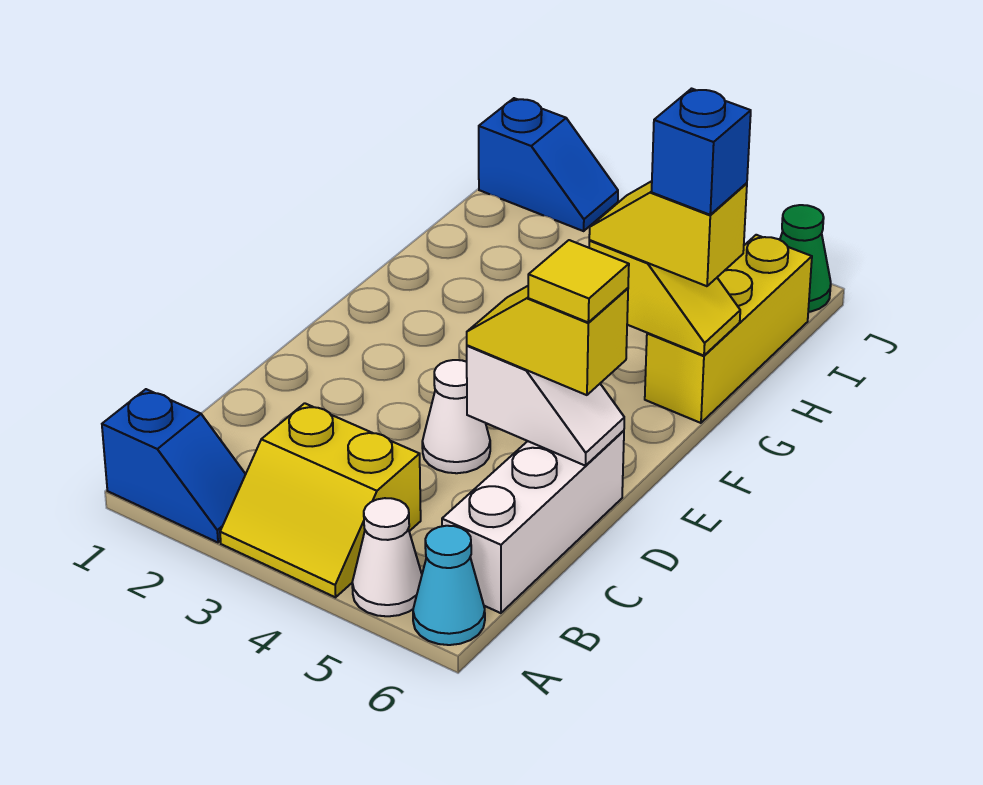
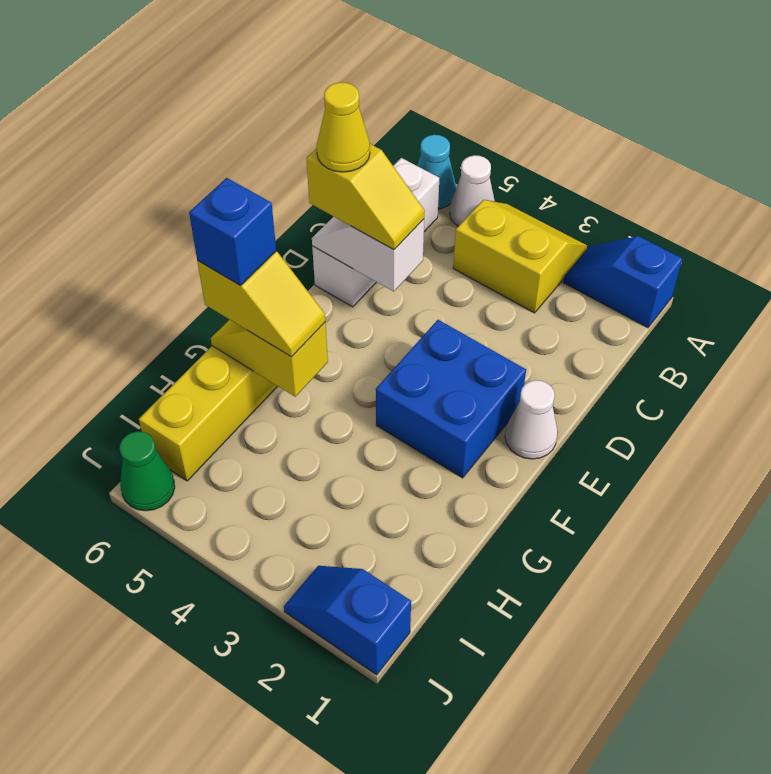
white cone D4 level 1 -> white cone E1 level 1
yellow tile D6 level 4 -> yellow cone D6 level 4
none -> blue brick E2:F3 level 1

